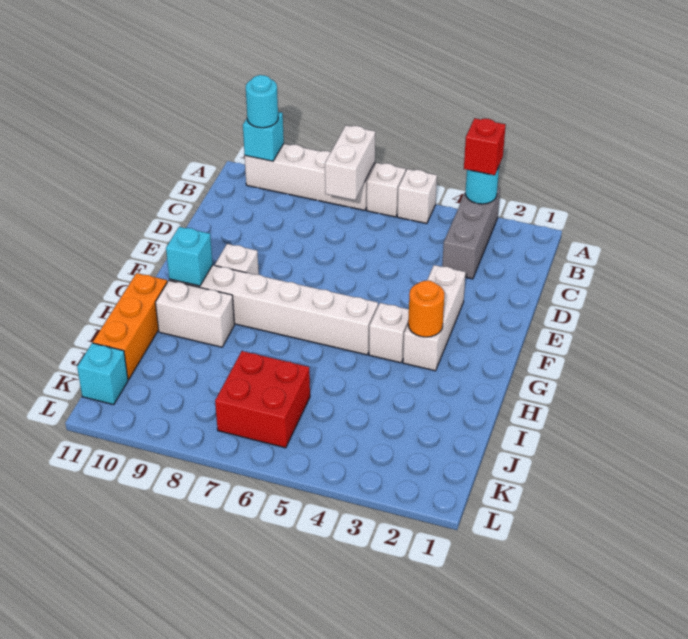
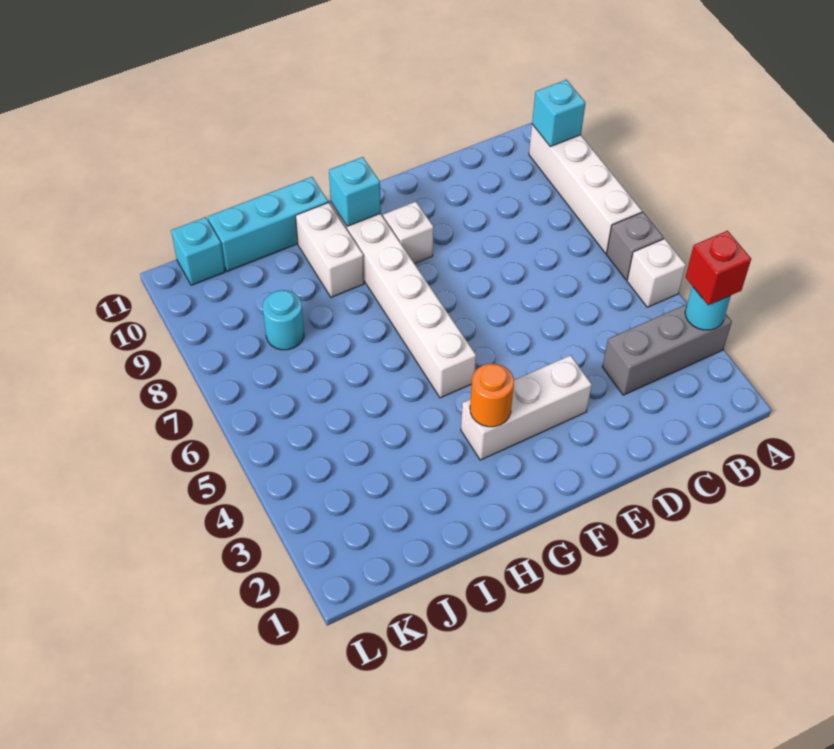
white brick A6 level 1 -> grey brick A6 level 1
white brick A7:B7 level 2 -> none
cyan round brick A10 level 3 -> cyan round brick J8 level 1
white brick G4 level 1 -> none
orange brick H11:J11 level 1 -> cyan brick H11:J11 level 1
red brick J6:K7 level 1 -> none

